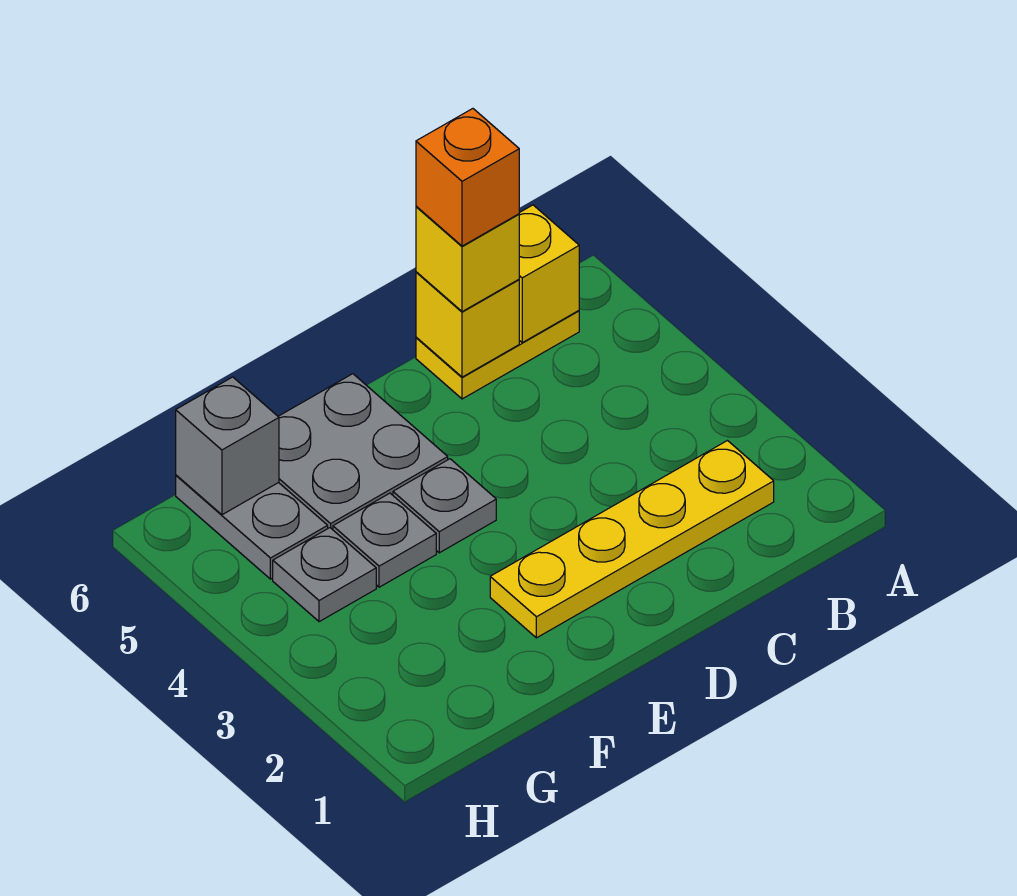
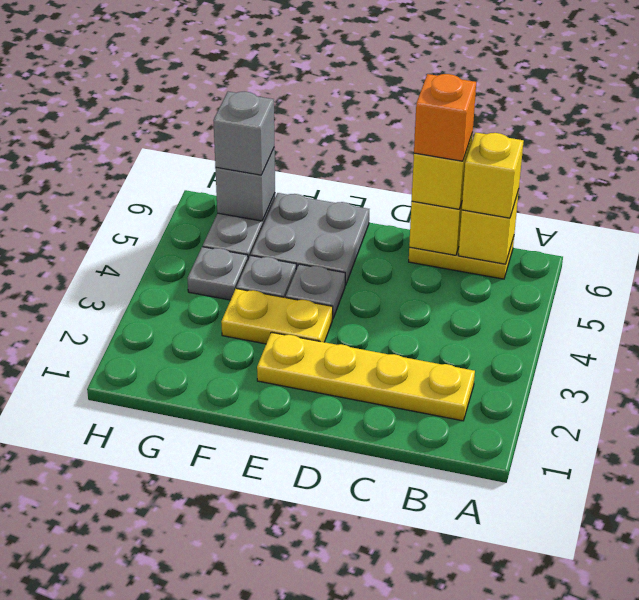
none -> yellow brick B6 level 3
none -> yellow plate E3:F3 level 1
none -> grey brick G6 level 3

